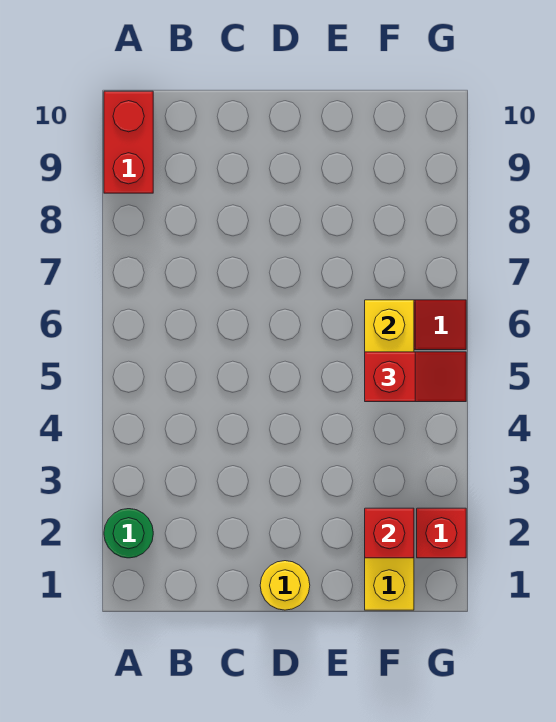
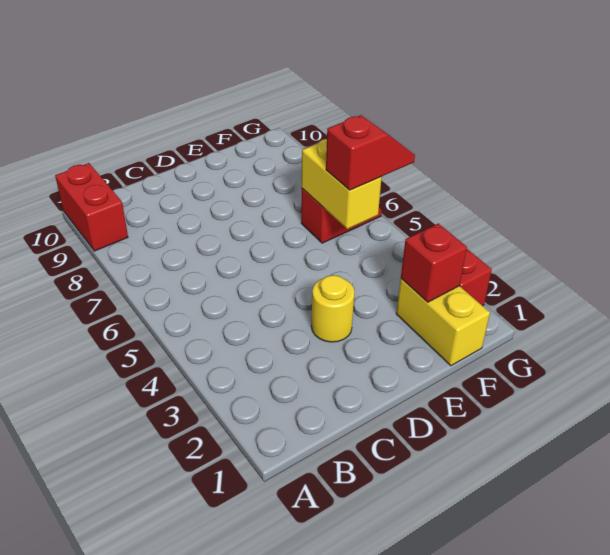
green round brick A2 level 1 -> none
yellow round brick D1 level 1 -> yellow round brick D3 level 1

